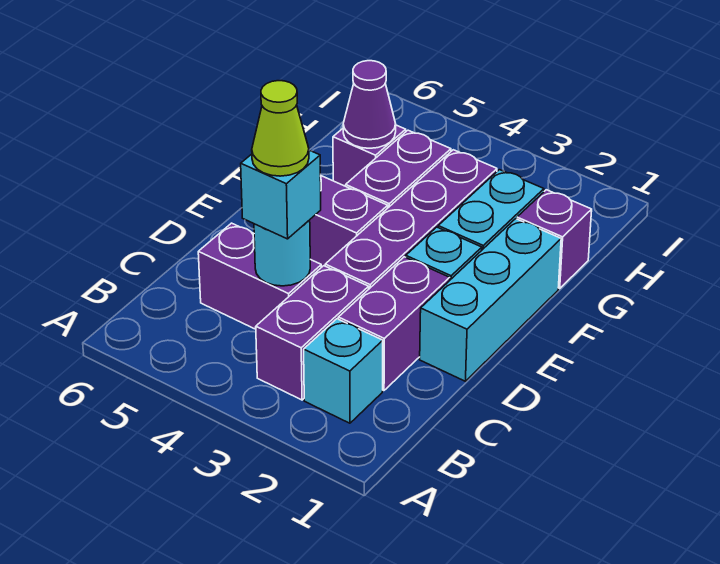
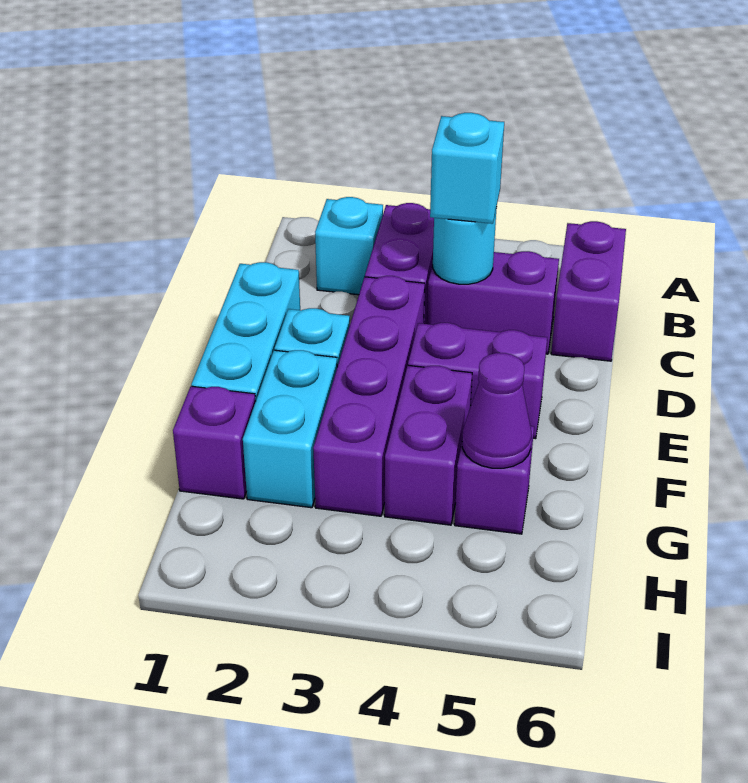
purple brick C2:D2 level 1 -> purple brick B6:C6 level 1
lime cone C4 level 4 -> none

